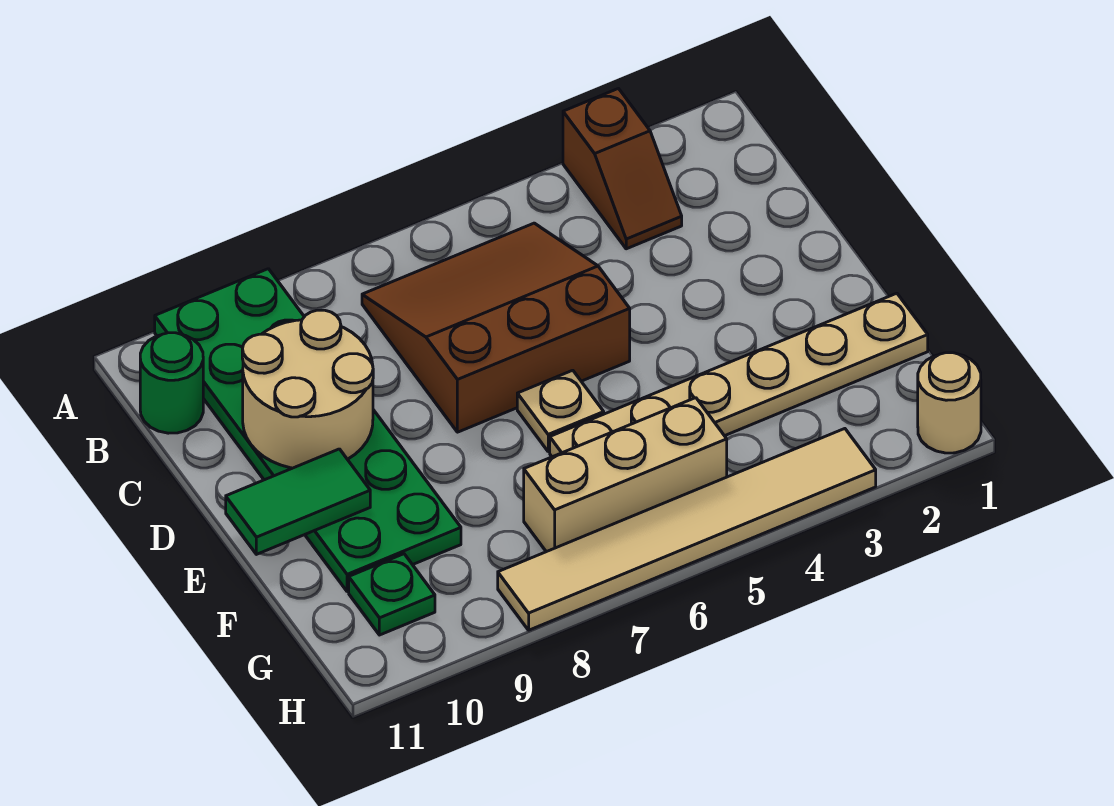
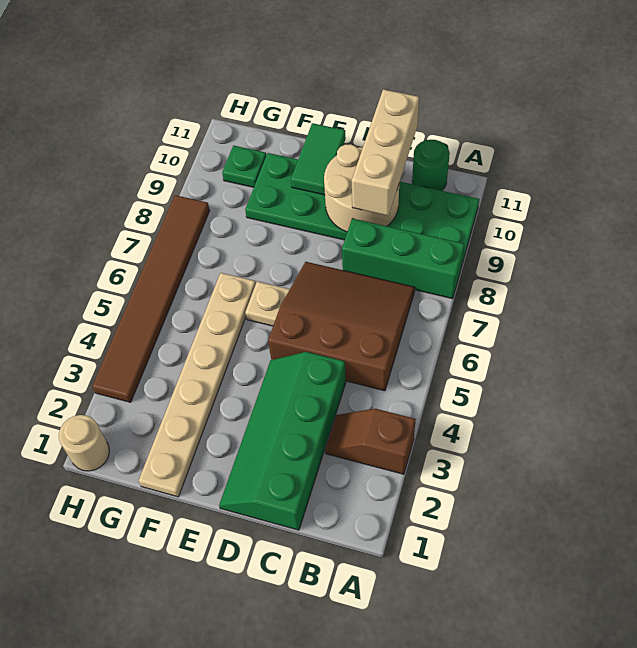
none -> green brick A8:C8 level 1
brown slope B5:D7 level 1 top D -> brown slope B5:D7 level 1 top 5
none -> green slope C1:D4 level 1 top C
tan brick G5:G7 level 1 -> tan brick C9:C11 level 3
tan tile H3:H8 level 1 -> brown tile H3:H8 level 1

